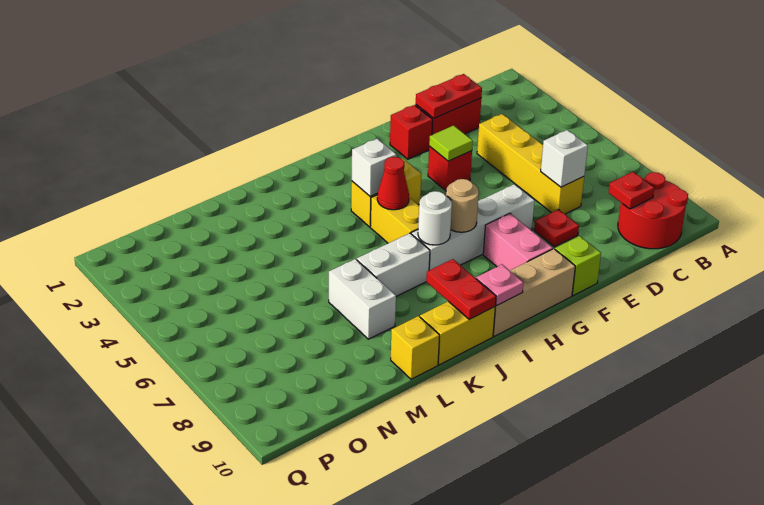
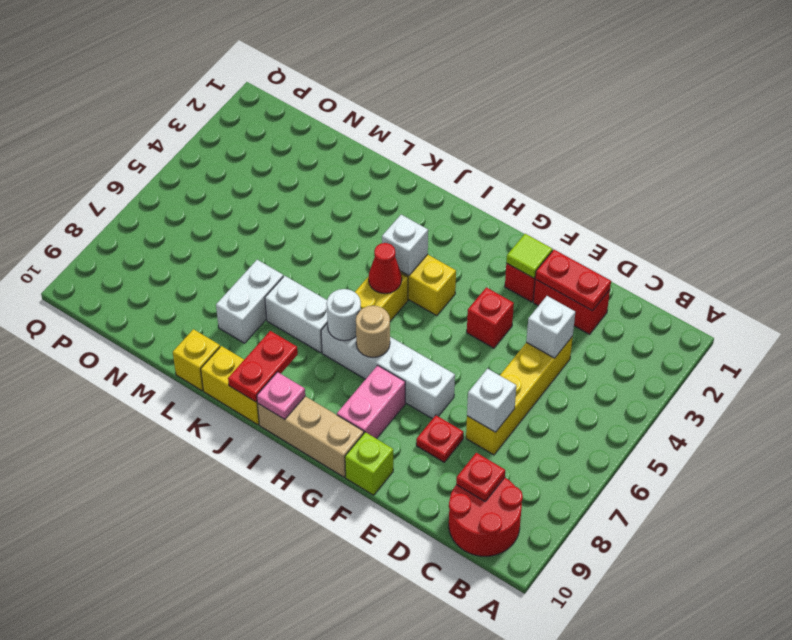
none -> white brick D4 level 2
lime tile F4 level 2 -> lime tile F2 level 2

